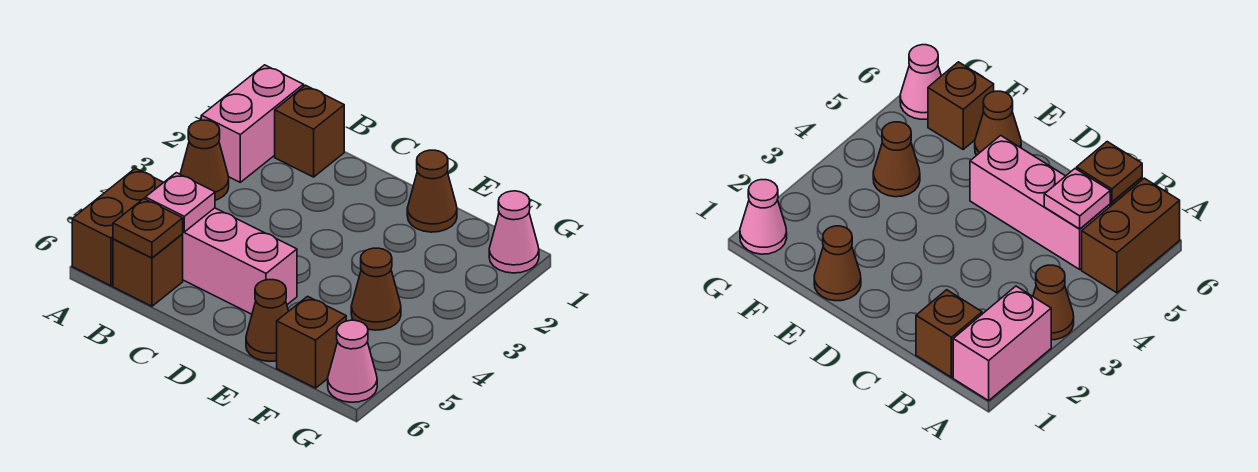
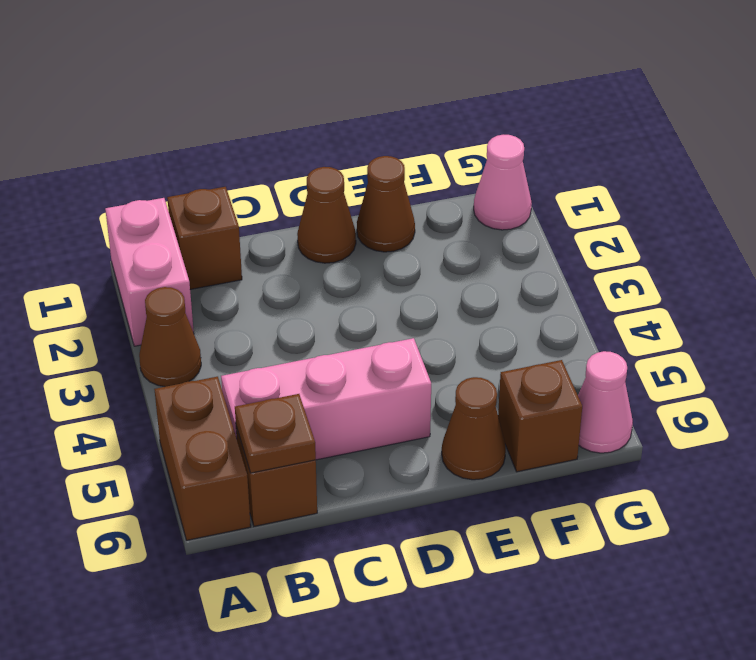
pink plate B5 level 2 -> none
brown cone F4 level 1 -> brown cone D1 level 1

